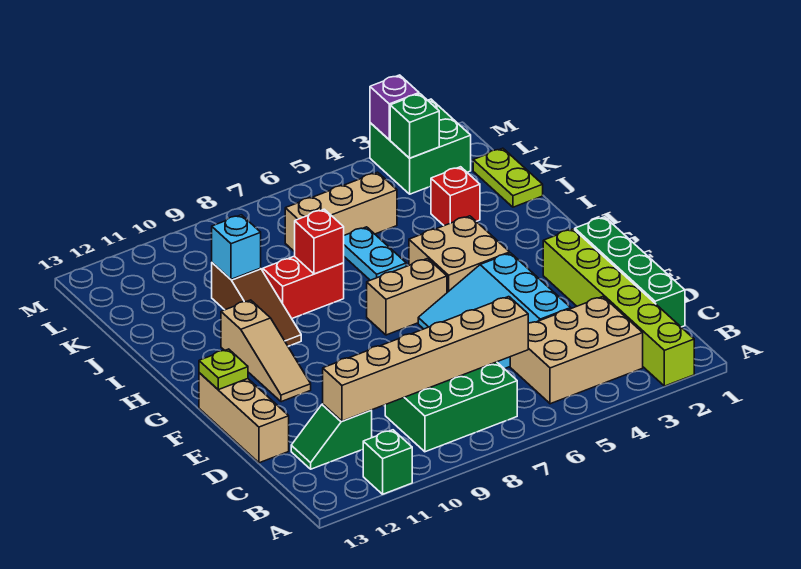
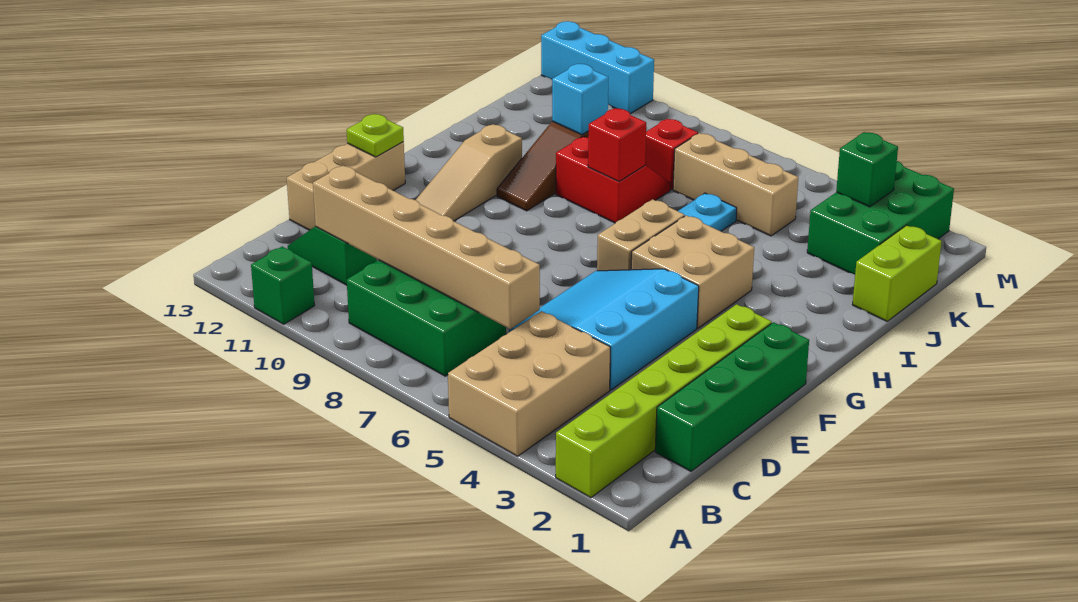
tan brick B3:C5 level 1 -> tan brick A4:C5 level 1
tan brick G6:G7 level 1 -> tan brick G6:H6 level 1
lime plate J1:K1 level 1 -> lime brick J1:K1 level 1
red brick J3 level 1 -> red brick K8 level 1
green brick L2:M3 level 1 -> green brick K2:M3 level 1
purple brick M3 level 2 -> none
none -> cyan brick M11:M13 level 1

